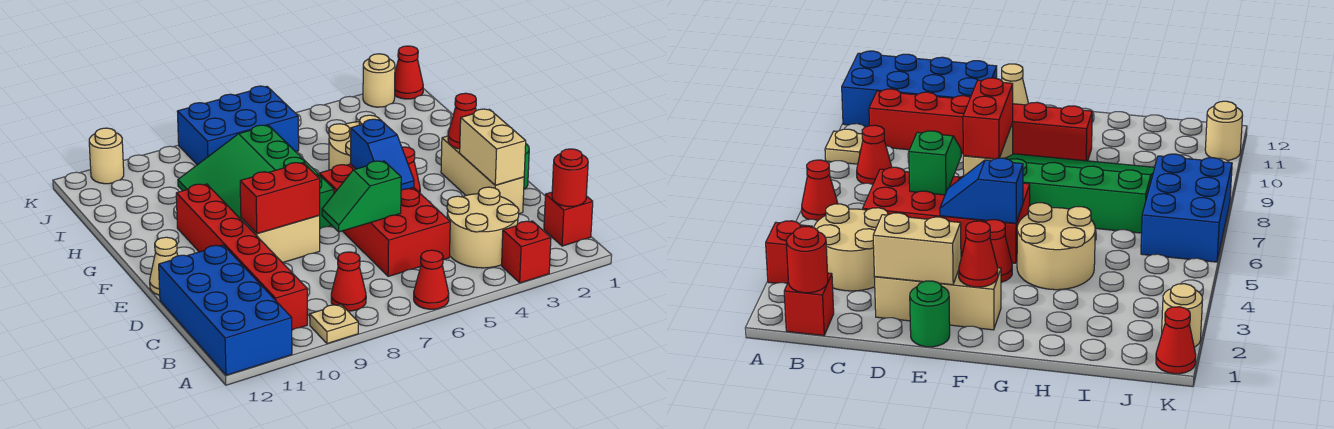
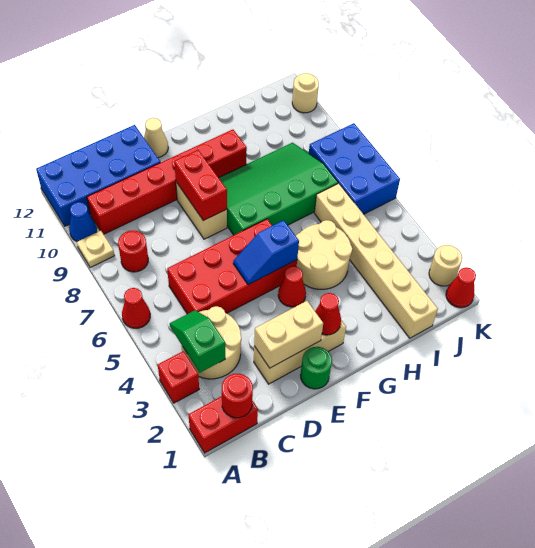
none -> blue cone A10 level 1
red brick B1 level 1 -> red brick A1:B1 level 1
red cone B8 level 1 -> red round brick B8 level 1
green slope D6:D7 level 2 top 6 -> green slope B3:B4 level 2 top 3
none -> tan brick I1:I6 level 1

